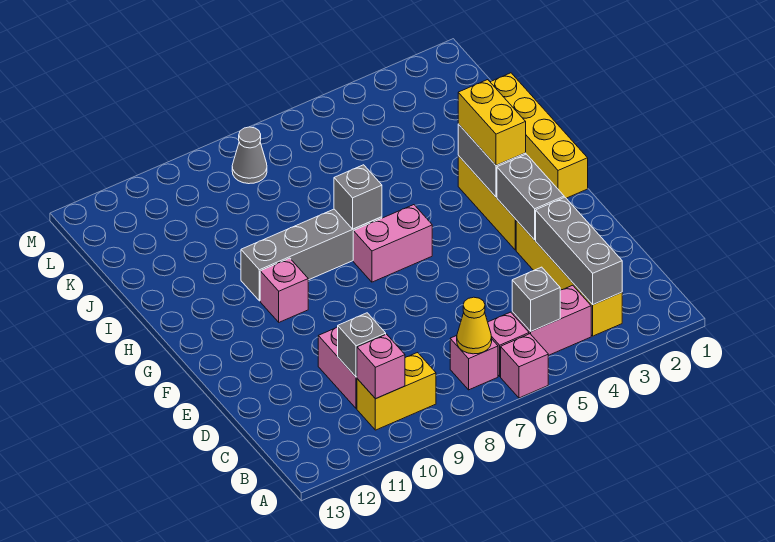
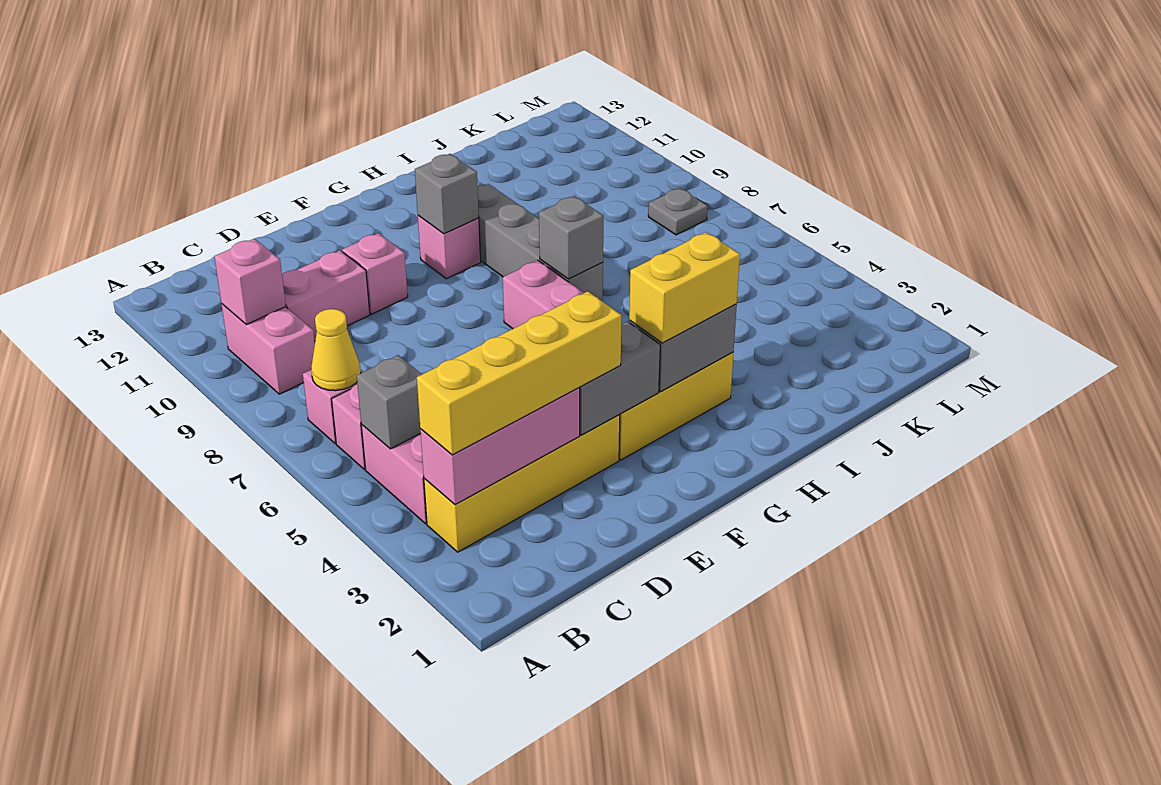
pink brick A6 level 1 -> pink brick E10 level 1
grey brick B3:D3 level 2 -> pink brick B3:D3 level 2
yellow brick B9:B10 level 1 -> pink brick B9:B10 level 1
grey brick C10 level 2 -> grey brick G10 level 2
yellow brick G1:J1 level 1 -> yellow brick B3:E3 level 3
grey cone L8 level 1 -> grey plate L8 level 1

